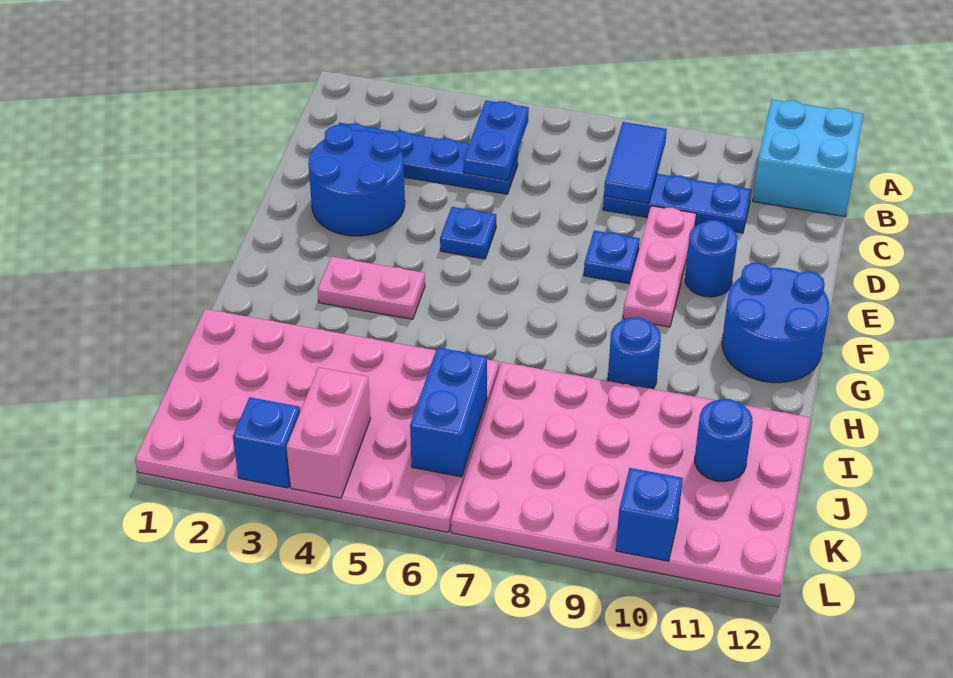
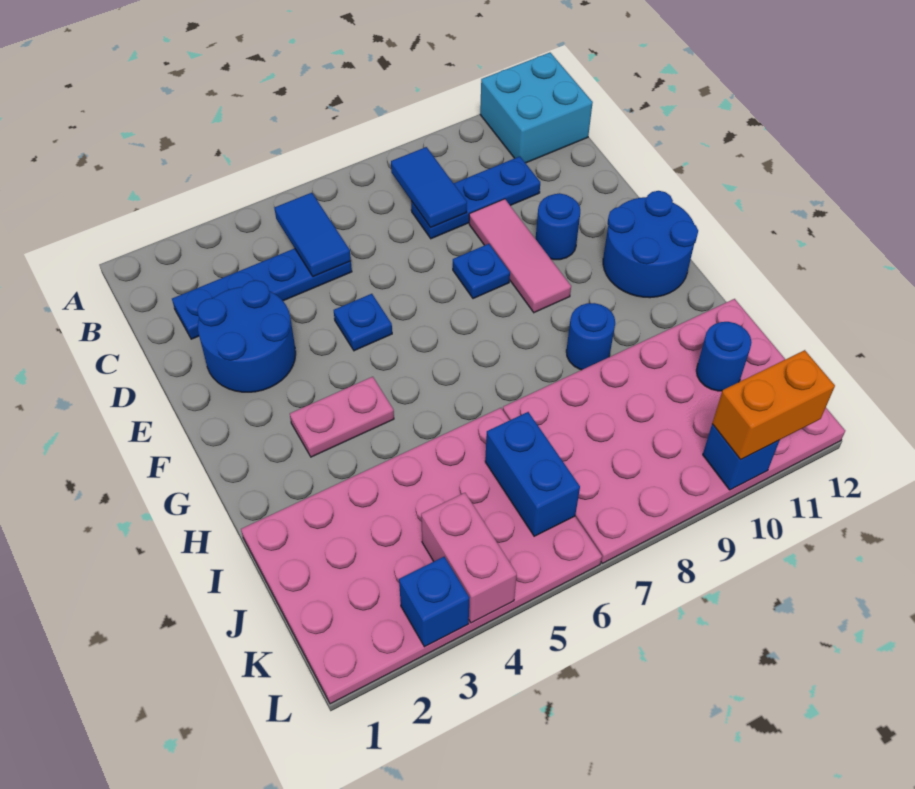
blue plate B5:C5 level 2 -> blue tile B5:C5 level 2
pink plate D9:F9 level 1 -> pink tile D9:F9 level 1
none -> orange brick L10:L11 level 3

